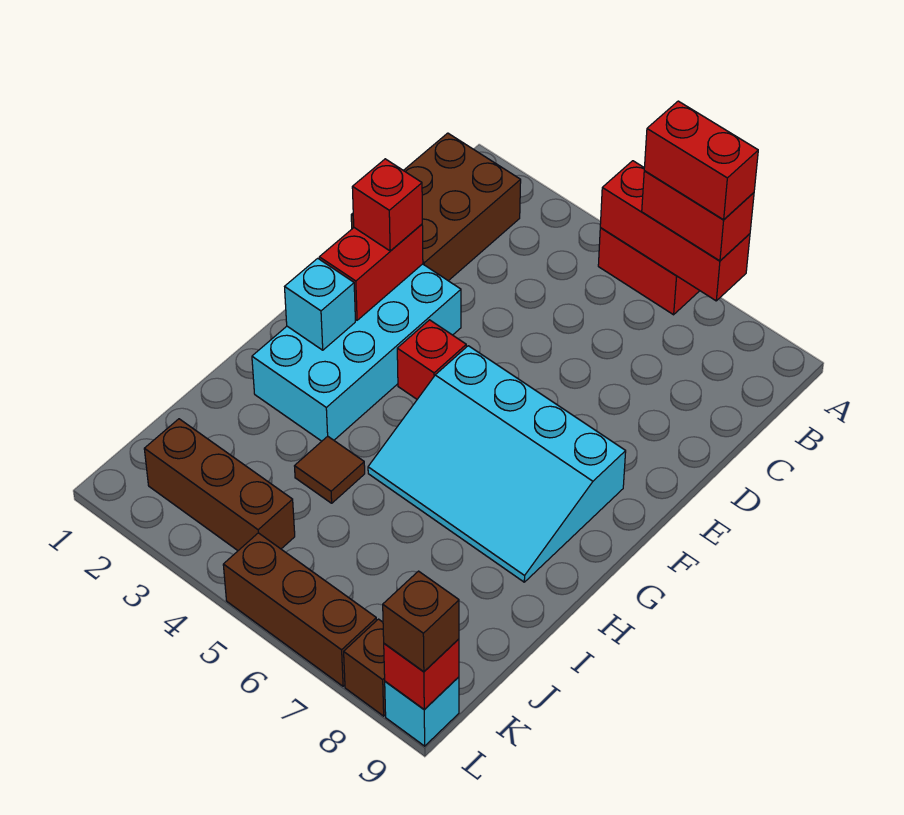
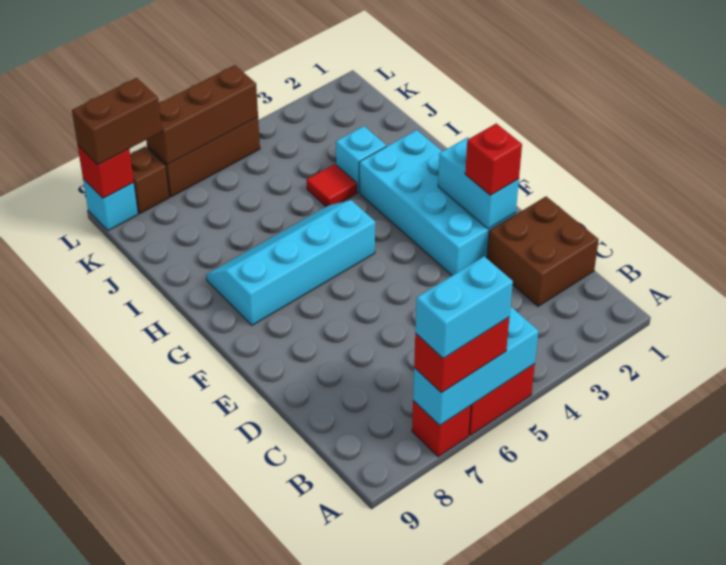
red brick A5:A7 level 2 -> cyan brick A5:A7 level 2
red brick A6:A7 level 4 -> cyan brick A6:A7 level 4
brown brick B1:D2 level 1 -> brown brick C1:D2 level 1
red brick E2:F2 level 2 -> cyan brick E2:F2 level 2
red brick F4 level 1 -> red brick A7 level 1
cyan slope F5:H8 level 1 top F -> cyan slope G5:H8 level 1 top G
cyan brick G2 level 2 -> cyan brick I3 level 1
brown tile I4 level 1 -> red tile I4 level 1
brown brick K2:K4 level 1 -> brown brick L5:L7 level 2
brown brick L9 level 3 -> brown brick L8:L9 level 3

